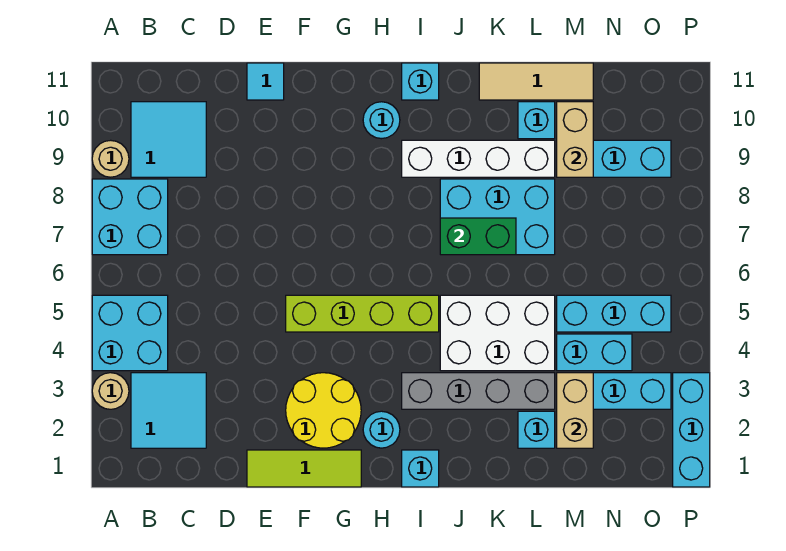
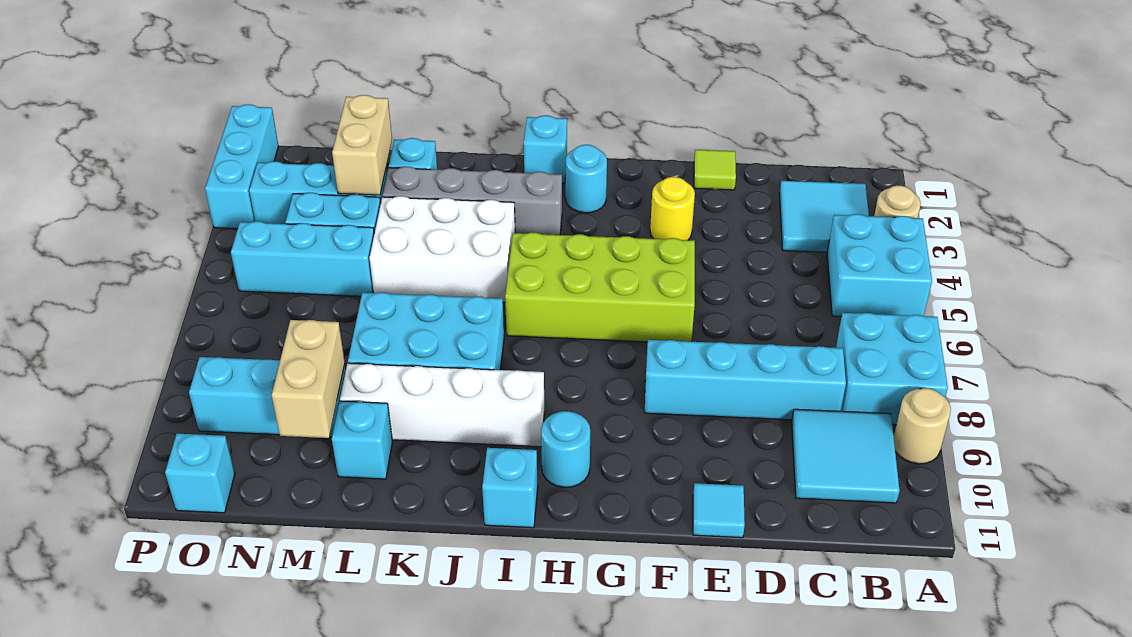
none -> cyan brick C8:F8 level 1
lime tile E1:G1 level 1 -> lime tile E1 level 1
yellow round brick F2:G3 level 1 -> yellow round brick F3 level 1
lime brick F5:I5 level 1 -> lime brick F5:I6 level 1
green brick J7:K7 level 2 -> none
tan tile K11:M11 level 1 -> none
none -> cyan brick O11 level 1

